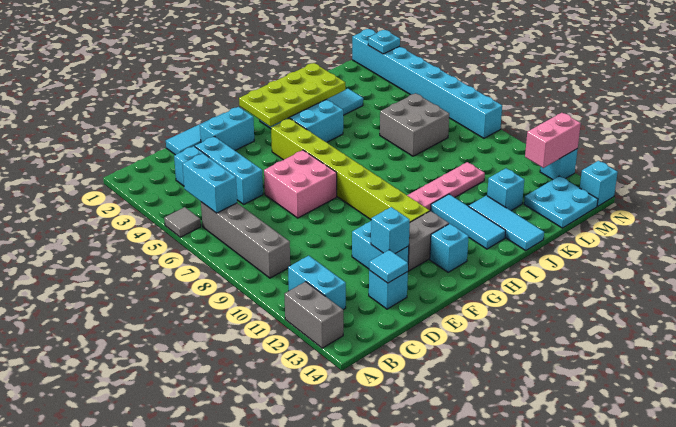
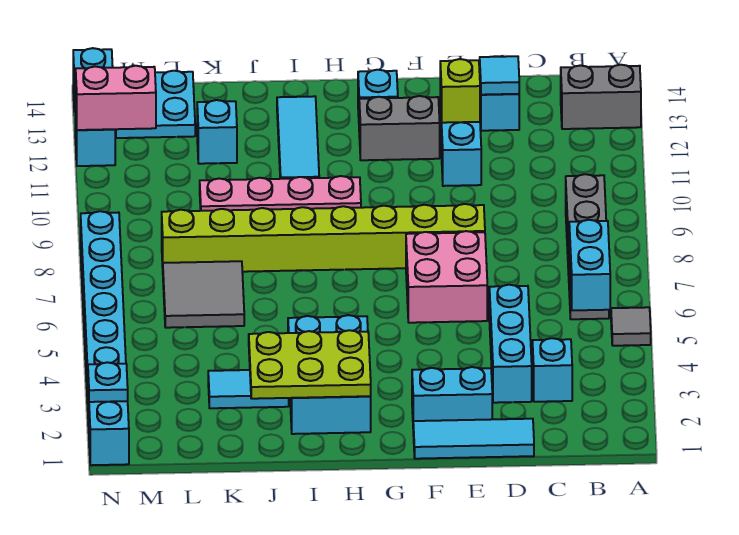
grey brick A12:A13 level 1 -> grey brick A13:B13 level 1
cyan brick B11:B12 level 1 -> none
cyan brick E12 level 2 -> lime brick E12 level 2
lime plate G2:J3 level 2 -> lime plate H2:J3 level 2
lime brick G4:G11 level 1 -> lime brick E8:L8 level 1
cyan tile J12:J14 level 1 -> none
grey brick K6:L7 level 1 -> grey tile K6:L7 level 1

